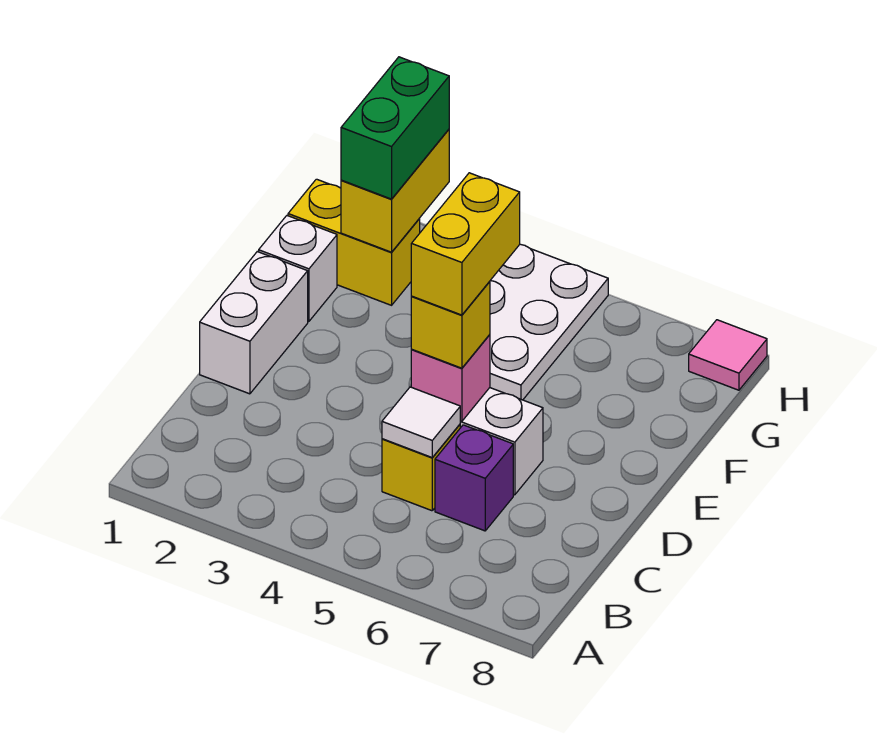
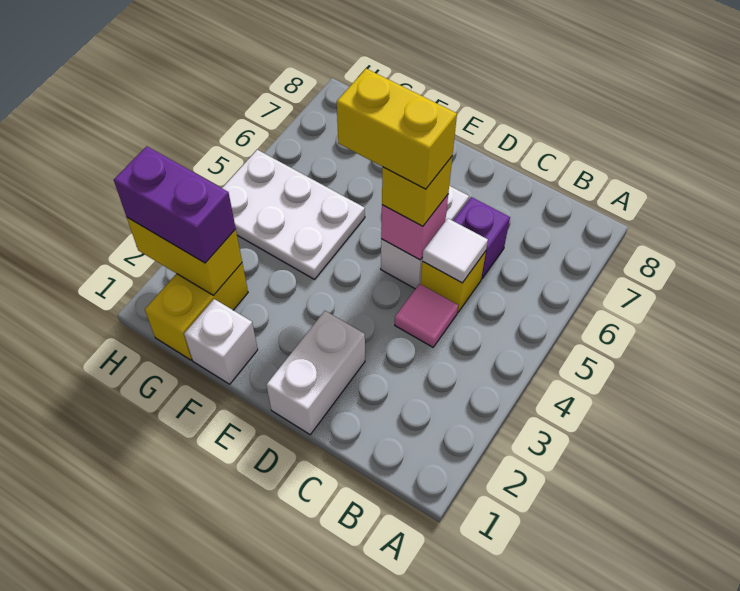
white brick D1:E1 level 1 -> white brick D1:D2 level 1
green brick G2:H2 level 3 -> purple brick G2:H2 level 3
pink tile H8 level 1 -> pink tile C4 level 1

